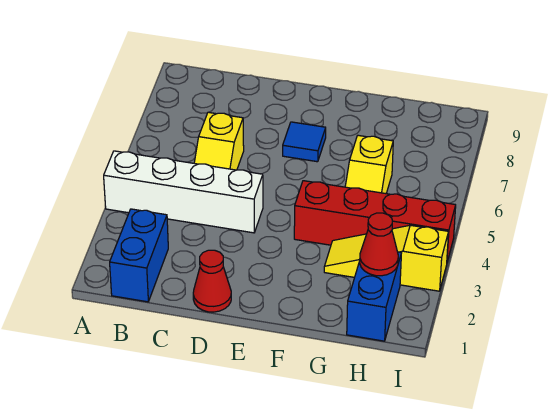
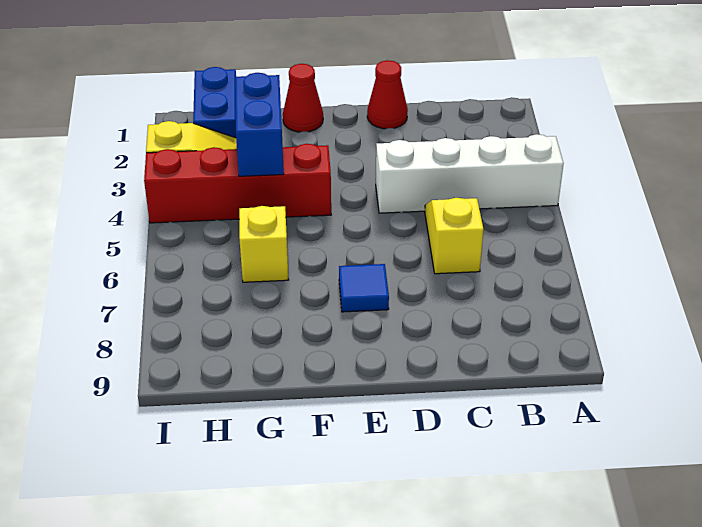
blue brick B1:B2 level 1 -> blue brick G3:G4 level 2
red cone H2 level 2 -> red cone F1 level 1

